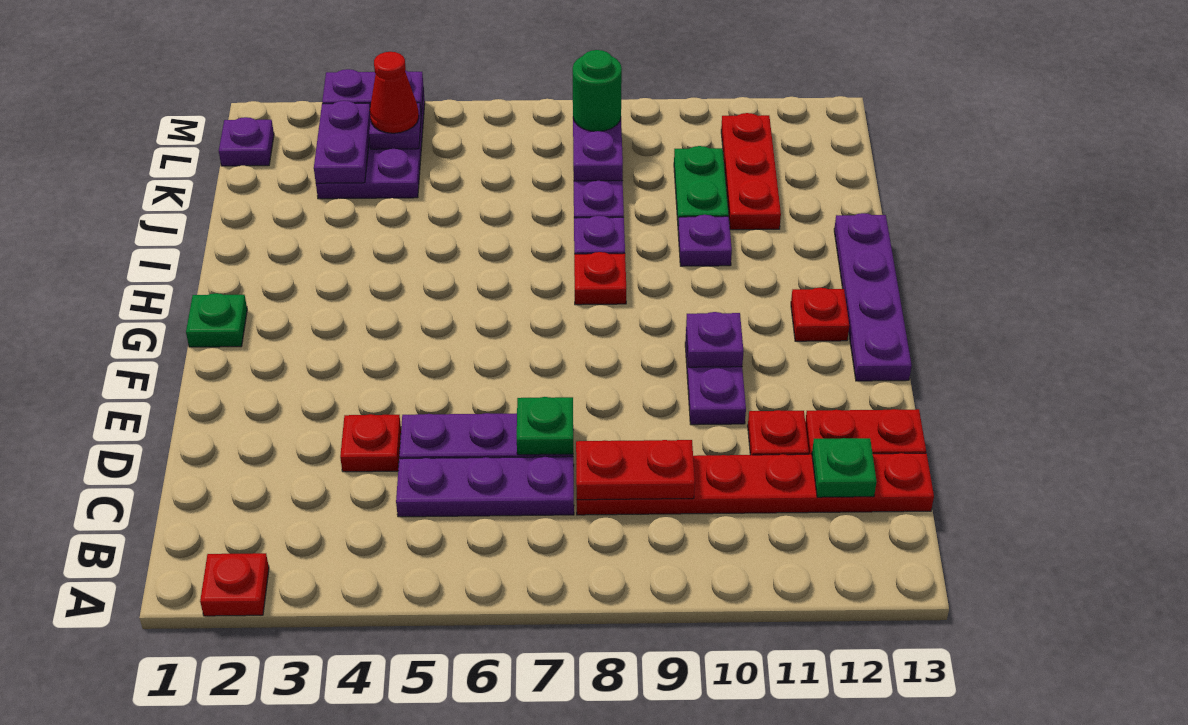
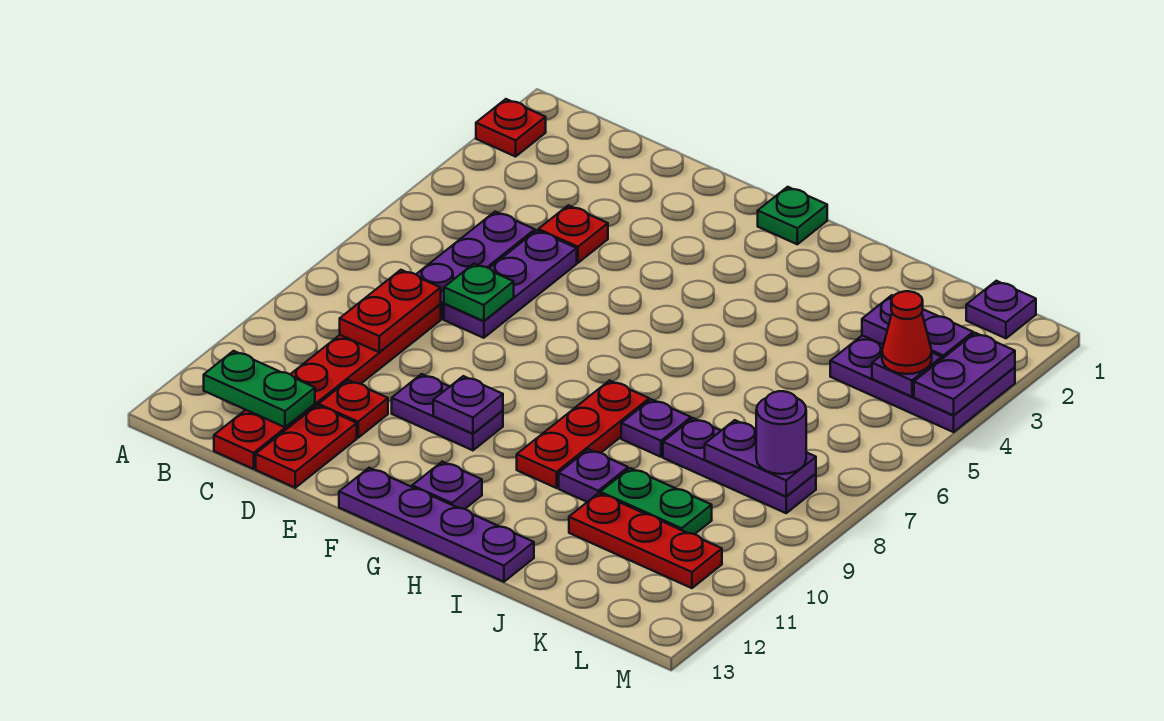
green plate C12 level 2 -> green plate B12:C12 level 2
red plate G12 level 1 -> purple plate G12 level 1
red plate H8 level 1 -> red plate H8:H10 level 1
green round brick L8 level 3 -> purple round brick L8 level 3

